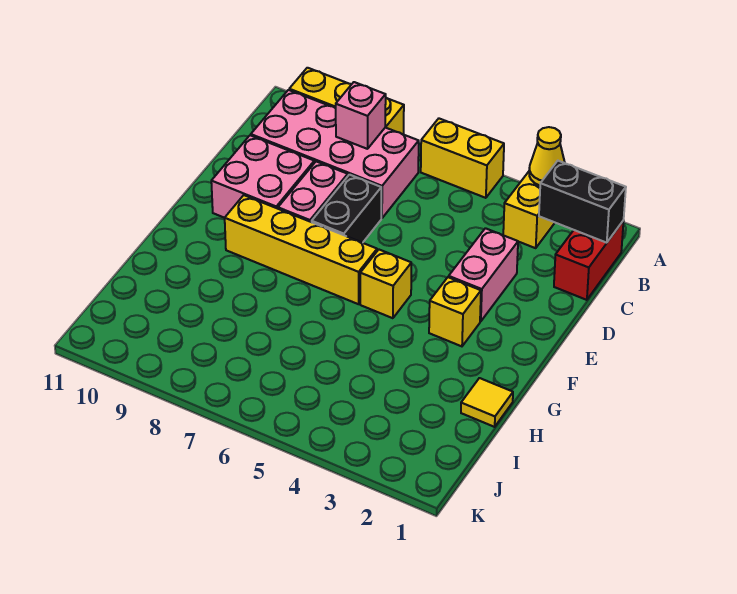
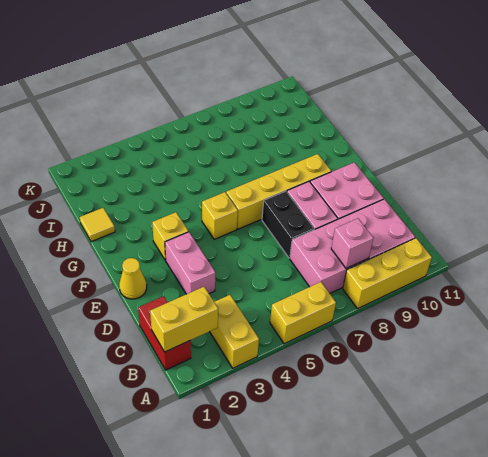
yellow cone A3 level 2 -> yellow cone E1 level 1
black brick B1:B2 level 2 -> yellow brick B1:B2 level 2

